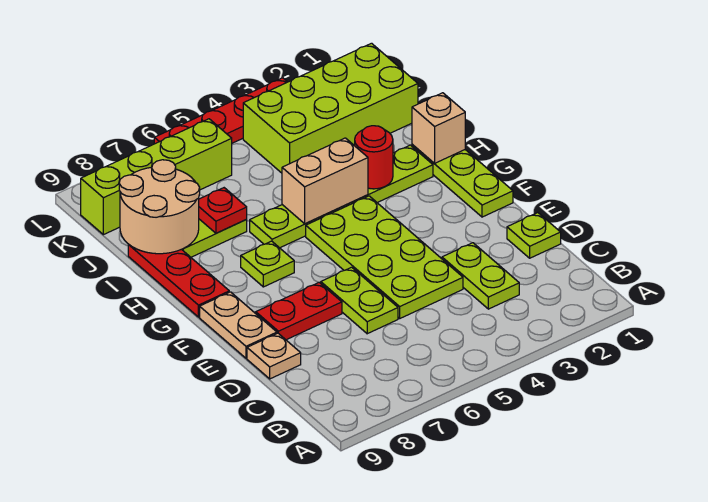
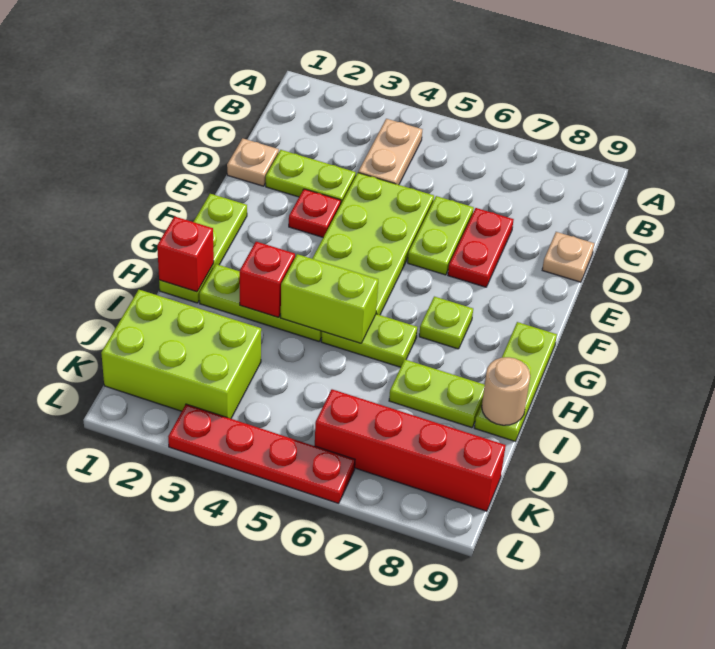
lime plate C3:D3 level 1 -> lime plate D2:D3 level 1
lime plate D1 level 1 -> tan plate D1 level 1
red plate E7:E8 level 1 -> red plate D7:E7 level 1
tan plate E9:F9 level 1 -> tan plate B4:C4 level 1
red plate G9:I9 level 1 -> lime plate G9:I9 level 1
tan brick H1 level 2 -> red brick H1 level 2
red round brick H3 level 2 -> red brick H3 level 2
tan brick H4:H5 level 2 -> lime brick H4:H5 level 2
red plate I7 level 2 -> red plate E3 level 1
tan round brick I8:J9 level 2 -> tan round brick I9 level 2
lime brick J1:K4 level 1 -> lime brick J1:K3 level 1
lime brick K6:K9 level 1 -> red brick K6:K9 level 1

